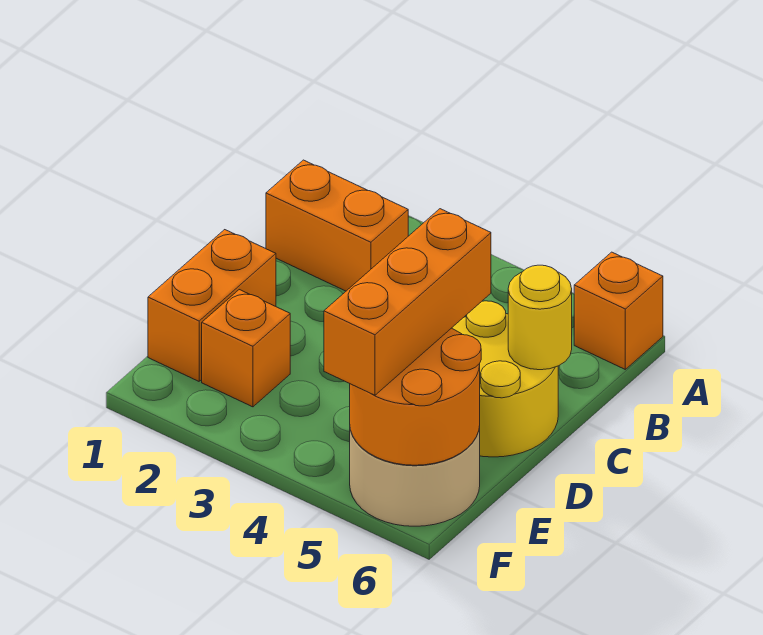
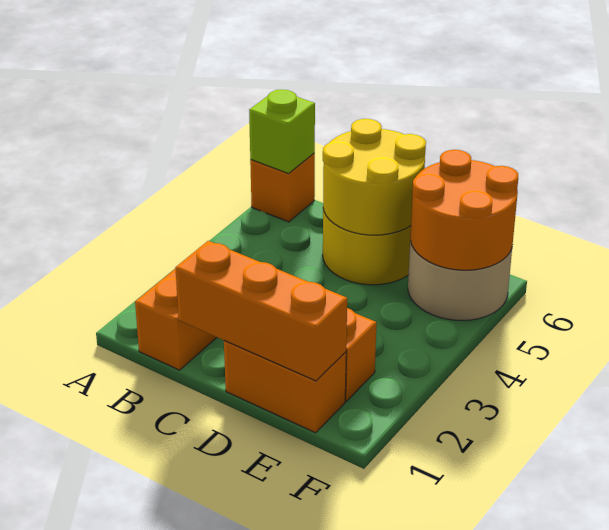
none -> lime brick A6 level 2
yellow round brick C6 level 2 -> yellow round brick C5:D6 level 2
orange brick D5:F5 level 3 -> orange brick C1:E1 level 2

